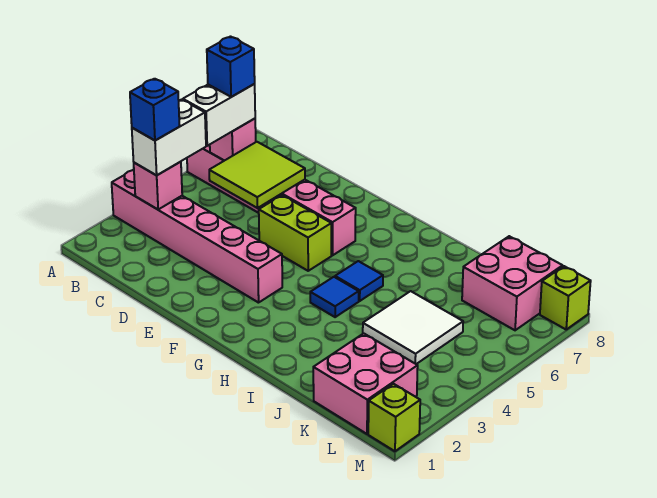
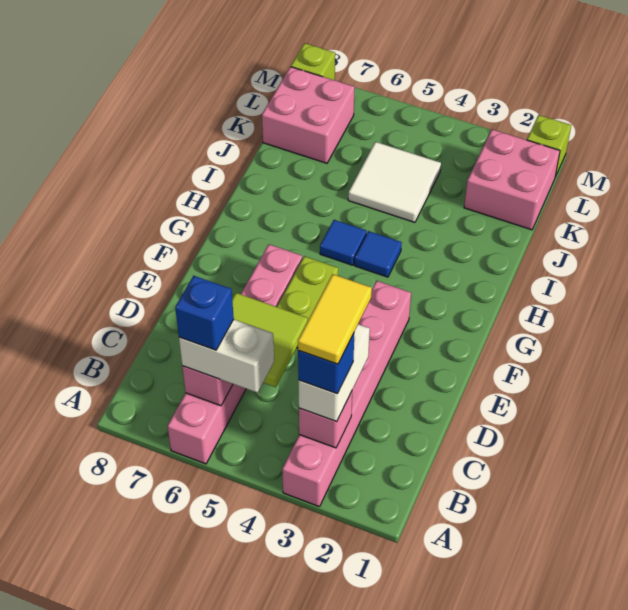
white brick B3:B4 level 3 -> white brick B3:C3 level 3
none -> yellow tile B3:C3 level 5

